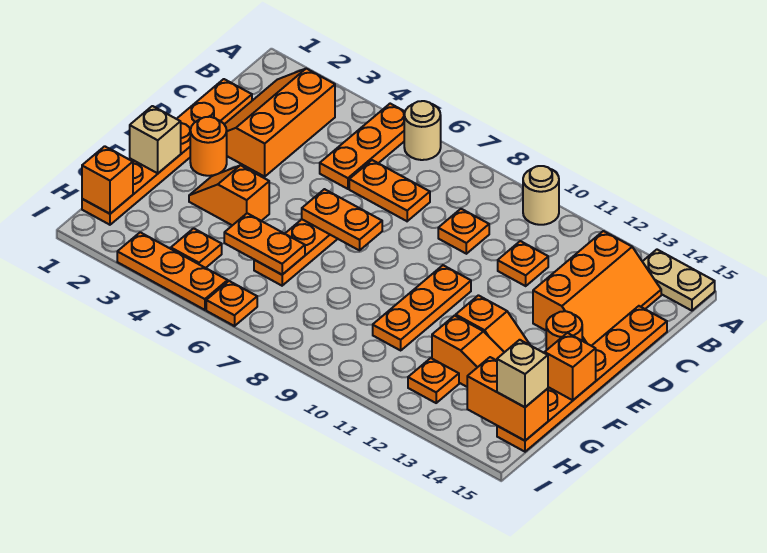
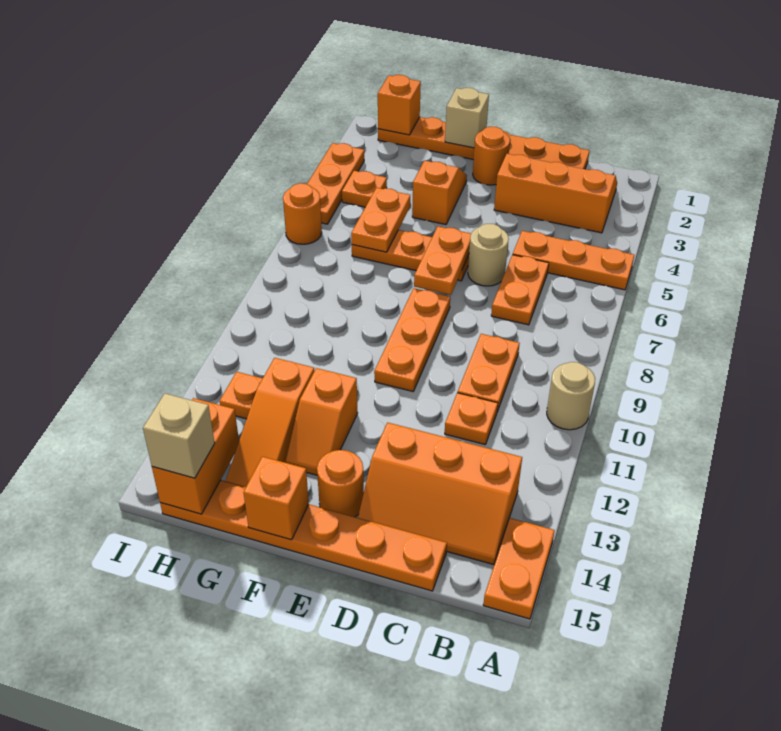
tan round brick A6 level 1 -> tan round brick D6 level 1
tan plate A14:A15 level 1 -> orange plate A14:A15 level 1
orange plate C9 level 1 -> orange plate C9:C10 level 1
orange plate E10:G10 level 1 -> orange plate E8:E10 level 1
orange plate I6 level 1 -> orange round brick I6 level 1

